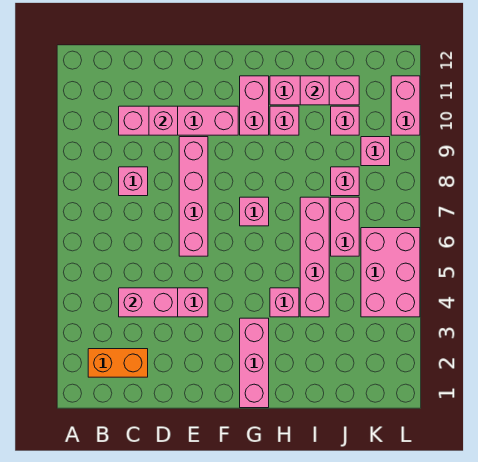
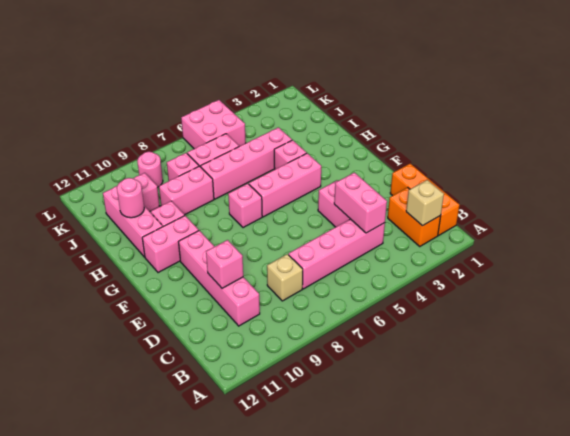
none -> orange brick B1:D1 level 1
none -> tan brick B2 level 2
pink brick C8 level 1 -> tan brick C8 level 1
pink brick E6:E9 level 1 -> pink brick C4:C7 level 1
pink brick G1:G3 level 1 -> pink brick G4:G6 level 1
pink brick I11 level 2 -> pink round brick I11 level 2
pink brick K4:L6 level 1 -> pink brick K5:L6 level 1
pink brick K9 level 1 -> pink round brick K9 level 1
pink brick L10:L11 level 1 -> pink brick I8:I9 level 1

